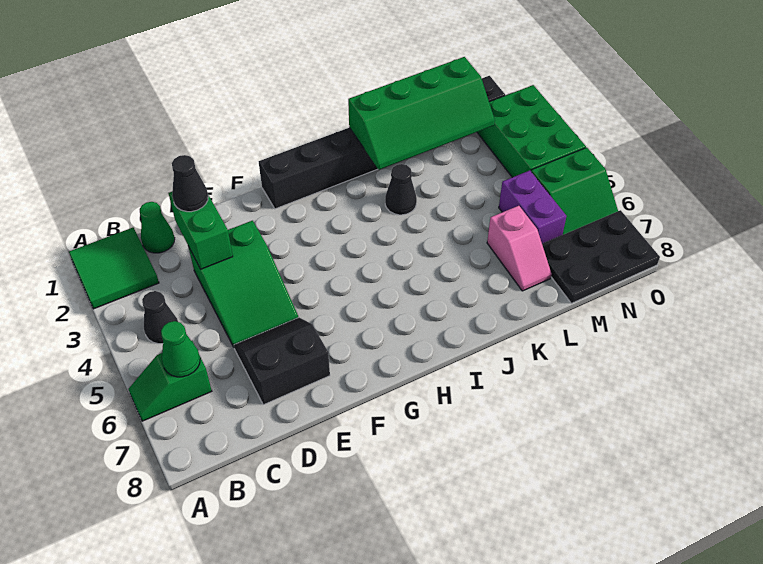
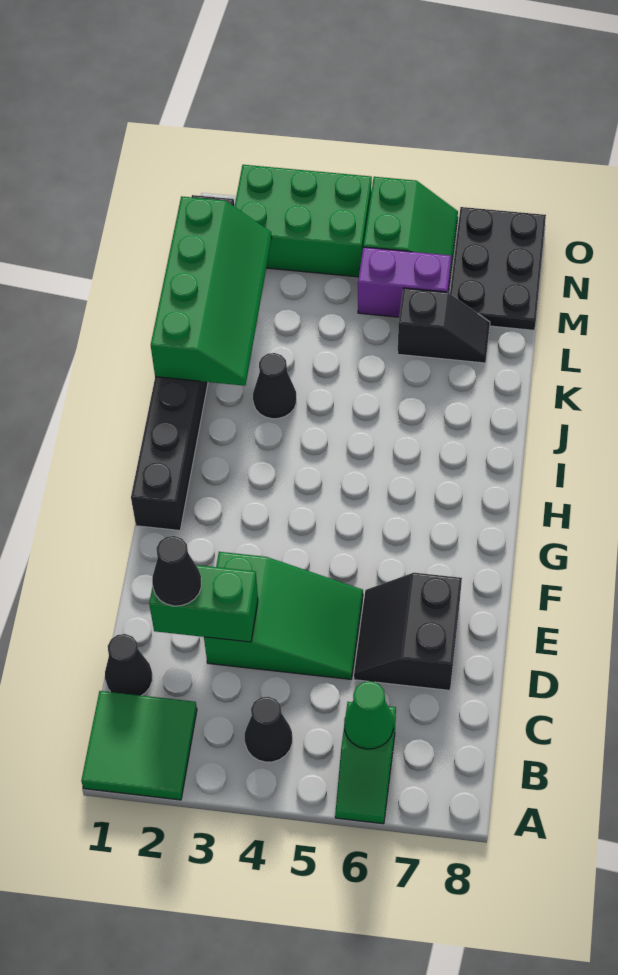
green cone C1 level 1 -> black cone C1 level 1
pink slope L6:L7 level 1 top 6 -> black slope L6:L7 level 1 top 6

